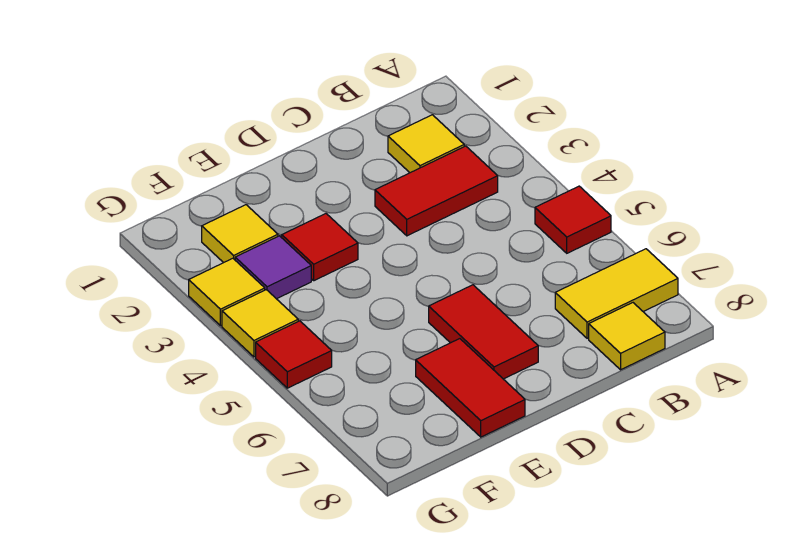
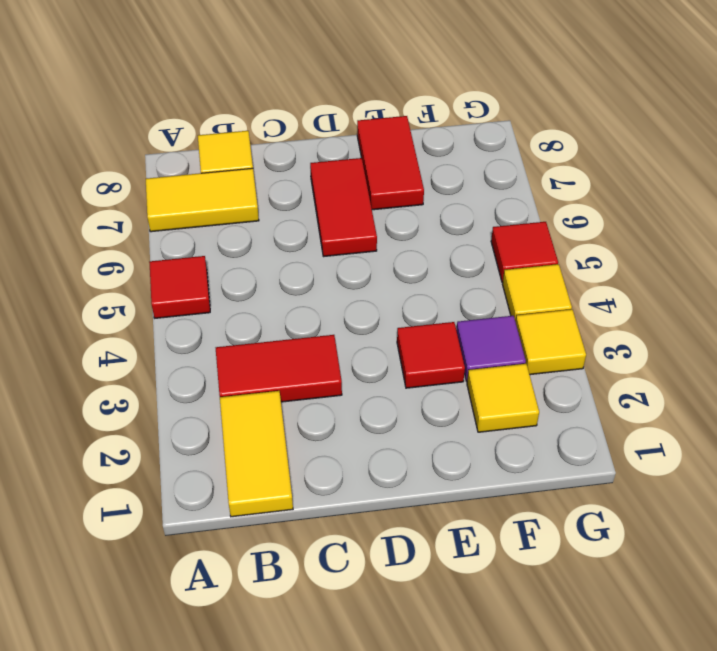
yellow tile B2 level 1 -> yellow tile B1:B2 level 1

